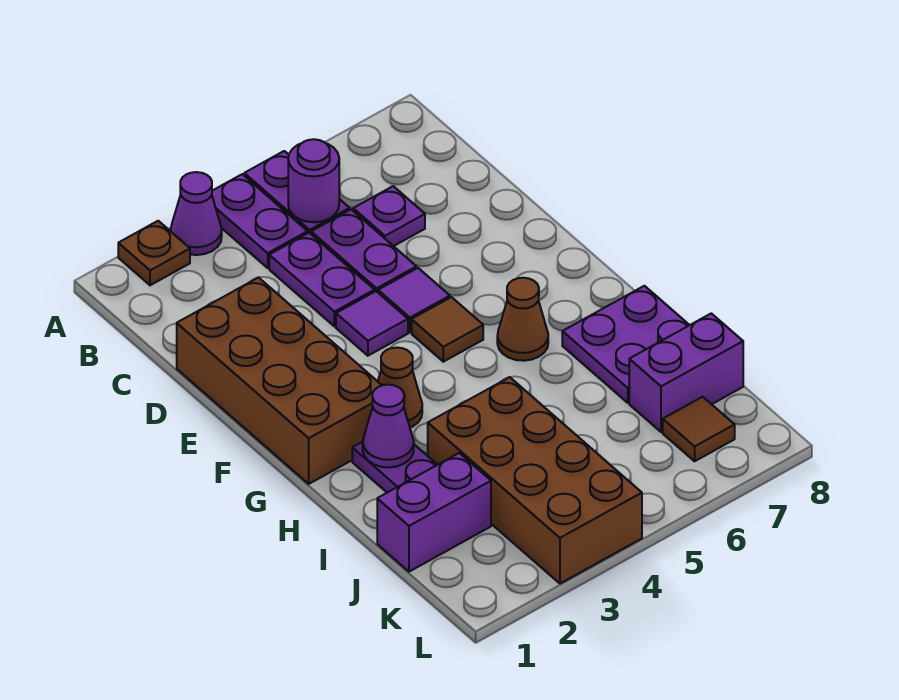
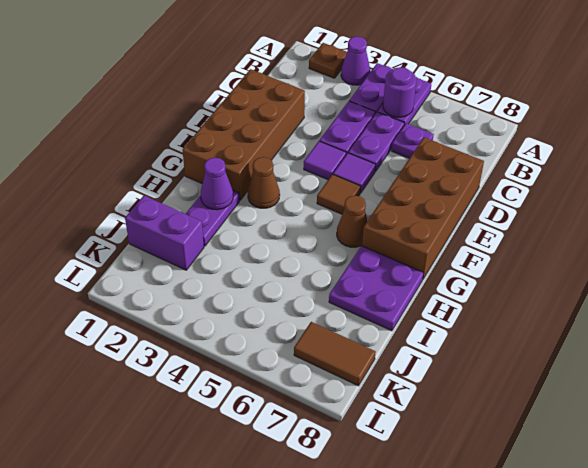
brown brick I3:L4 level 1 -> brown brick D7:G8 level 1
purple brick J7:J8 level 1 -> none
brown tile K7 level 1 -> brown tile K7:K8 level 1

